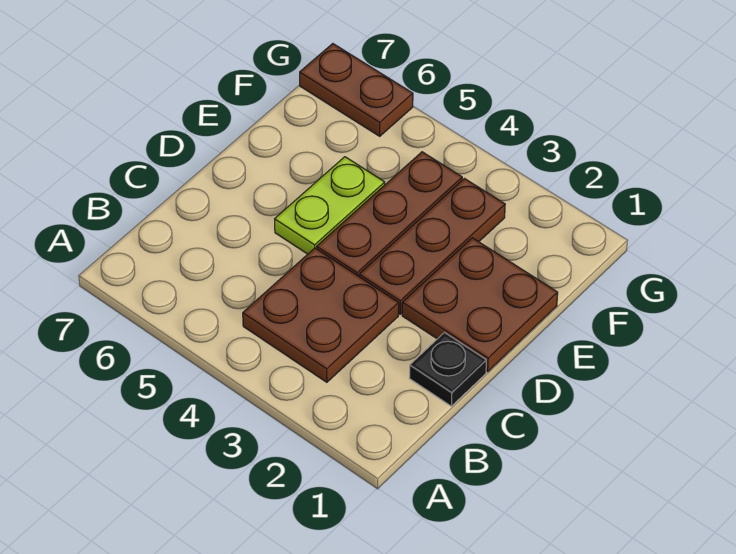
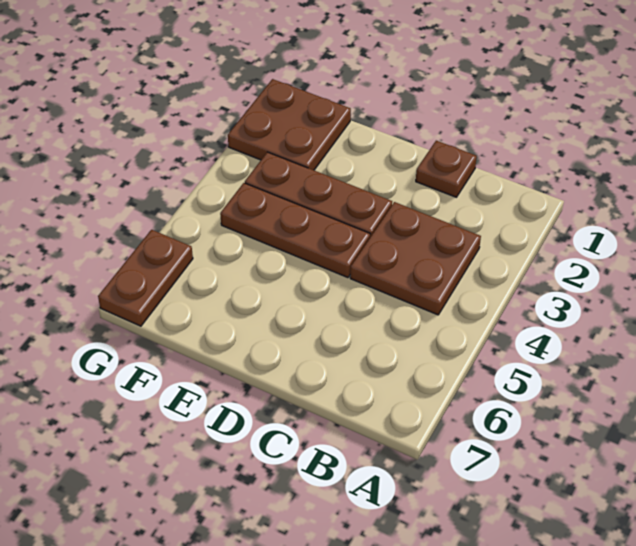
black plate C1 level 1 -> brown plate C1 level 1
brown plate D1:E2 level 1 -> brown plate F1:G2 level 1
lime plate D5:E5 level 1 -> none

